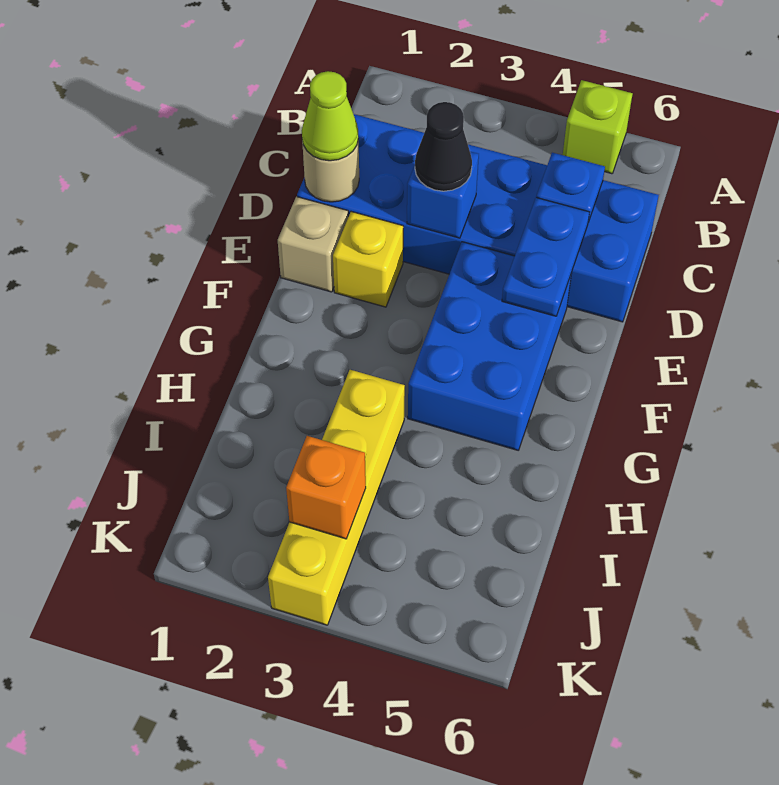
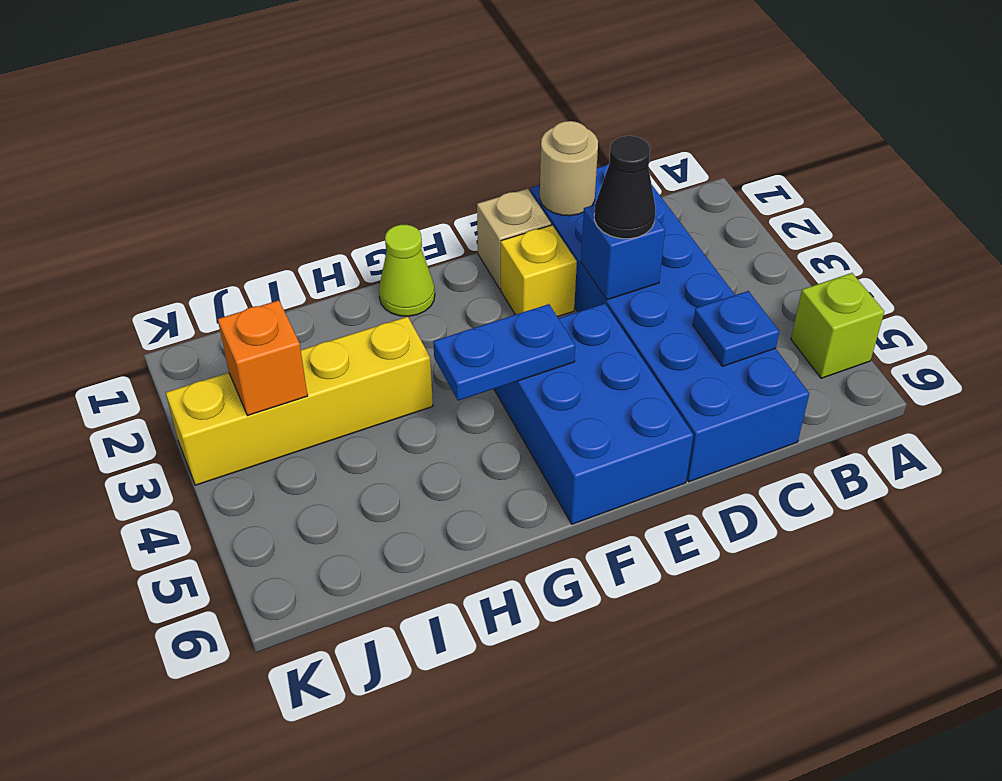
lime cone D1 level 3 -> lime cone G1 level 1
blue plate D5:E5 level 2 -> blue plate F4:G4 level 2
blue brick E4:G5 level 1 -> blue brick E4:F6 level 1

